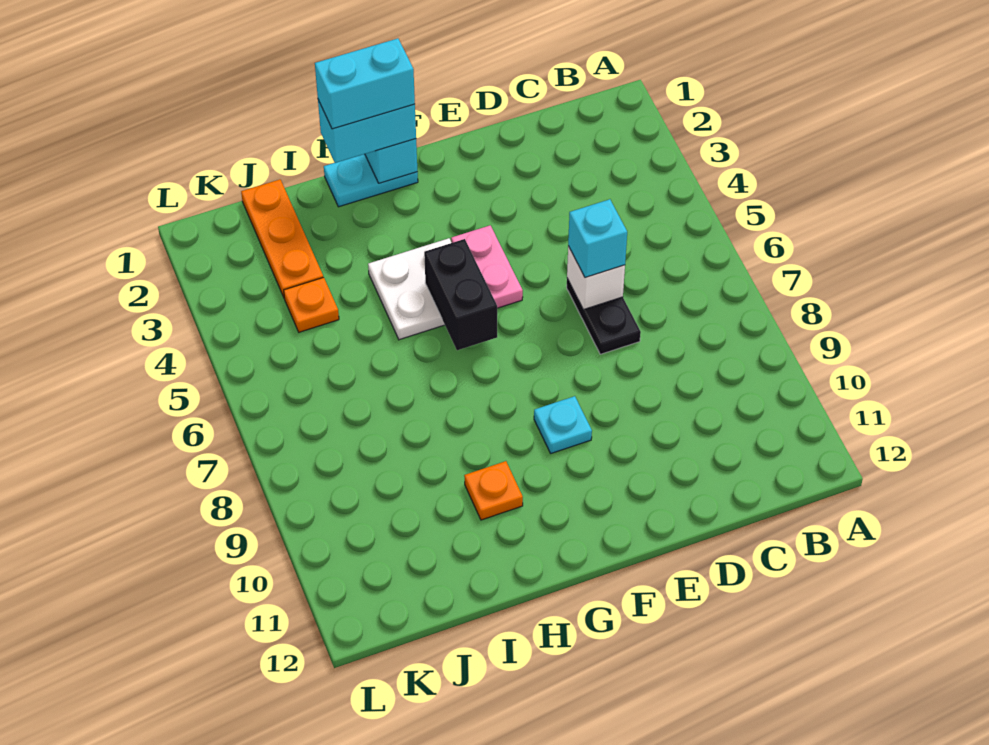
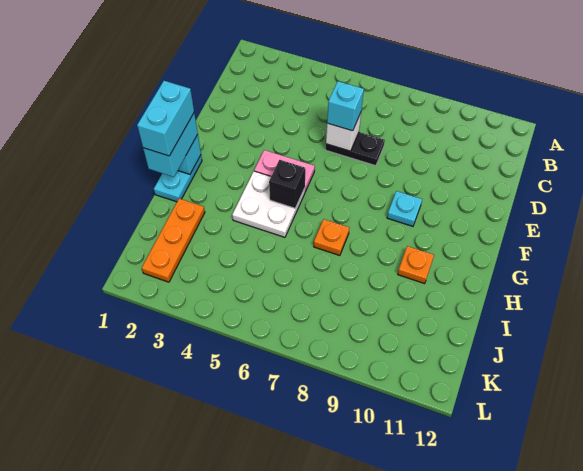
black brick G5:G6 level 2 -> black brick G5 level 2
orange plate J1:J3 level 1 -> orange plate I2:K2 level 1
orange plate J4 level 1 -> orange plate H7 level 1

